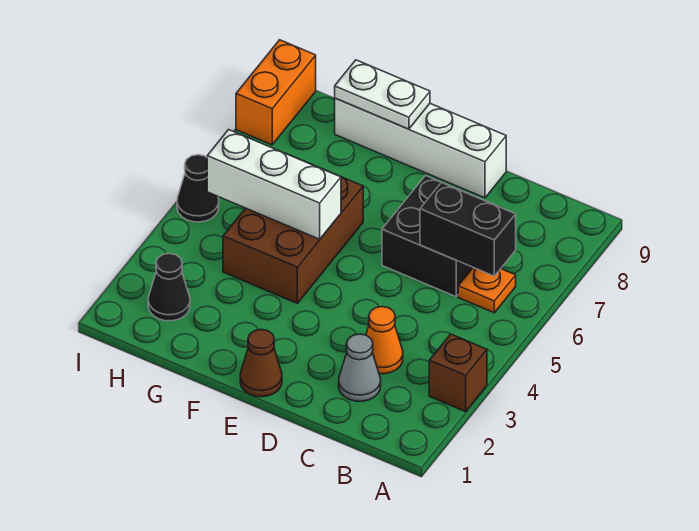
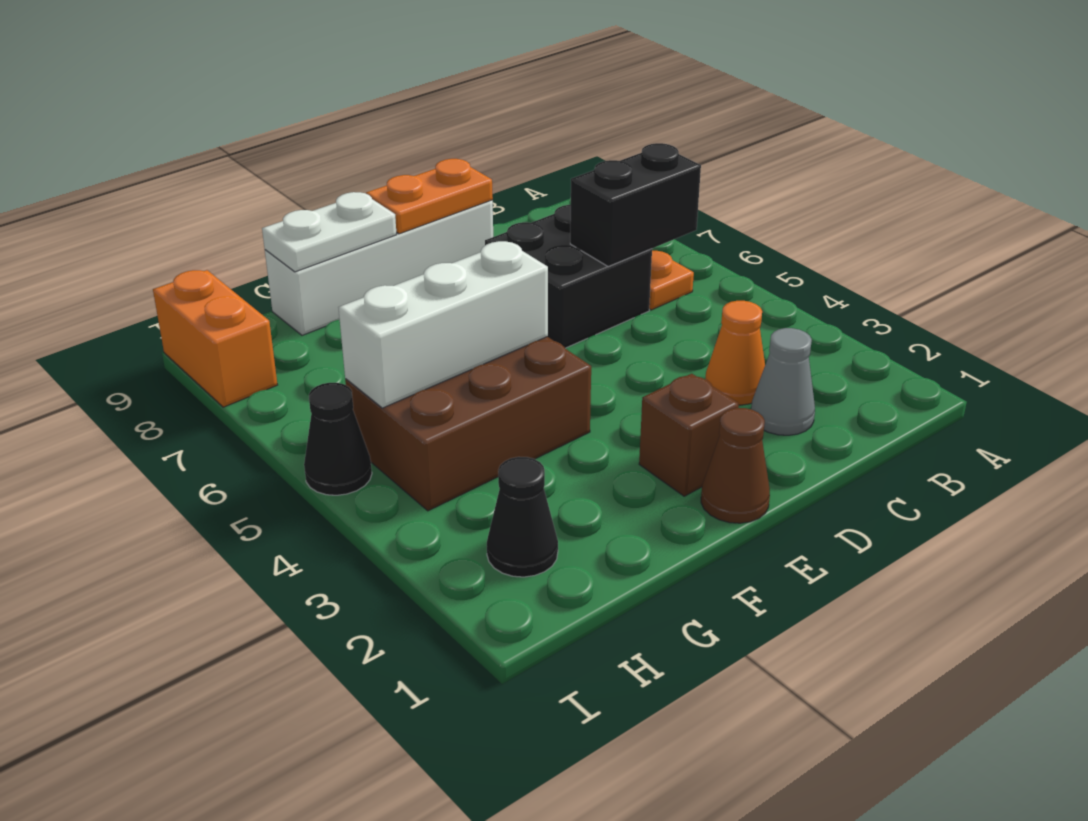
brown brick A3 level 1 -> brown brick E2 level 1
none -> orange plate D9:E9 level 2
brown brick F4:G6 level 1 -> brown brick F4:H5 level 1

